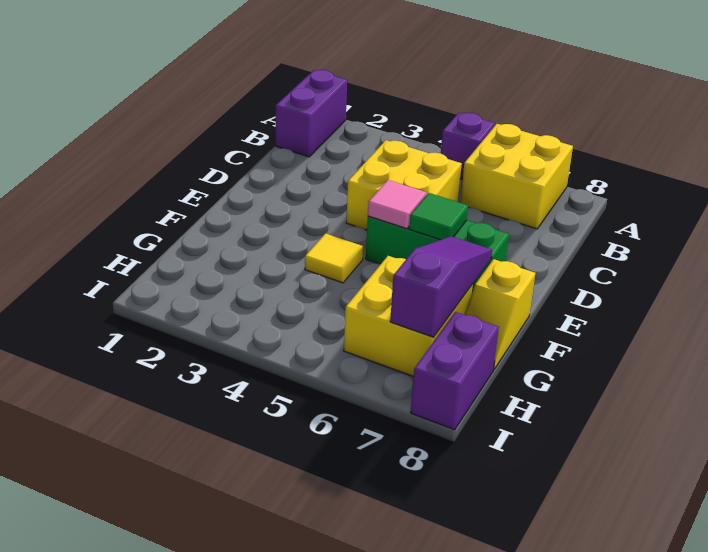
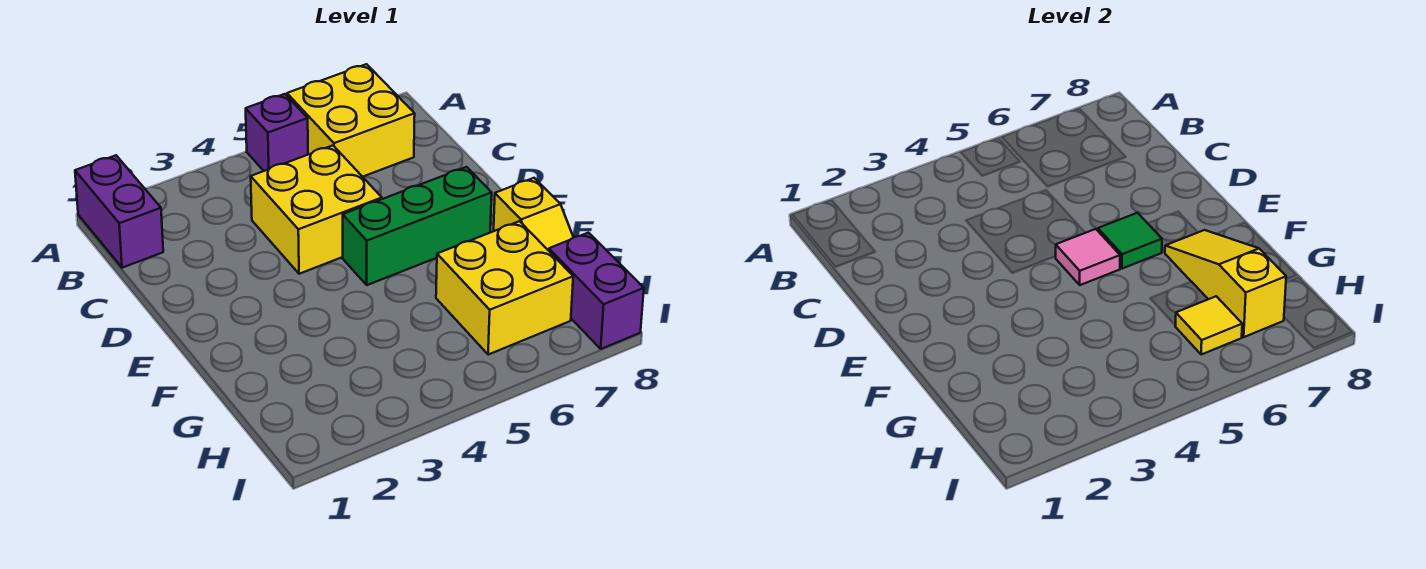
yellow tile F4 level 1 -> yellow tile H6 level 2
purple slope F7:H7 level 2 top H -> yellow slope F7:H7 level 2 top H

